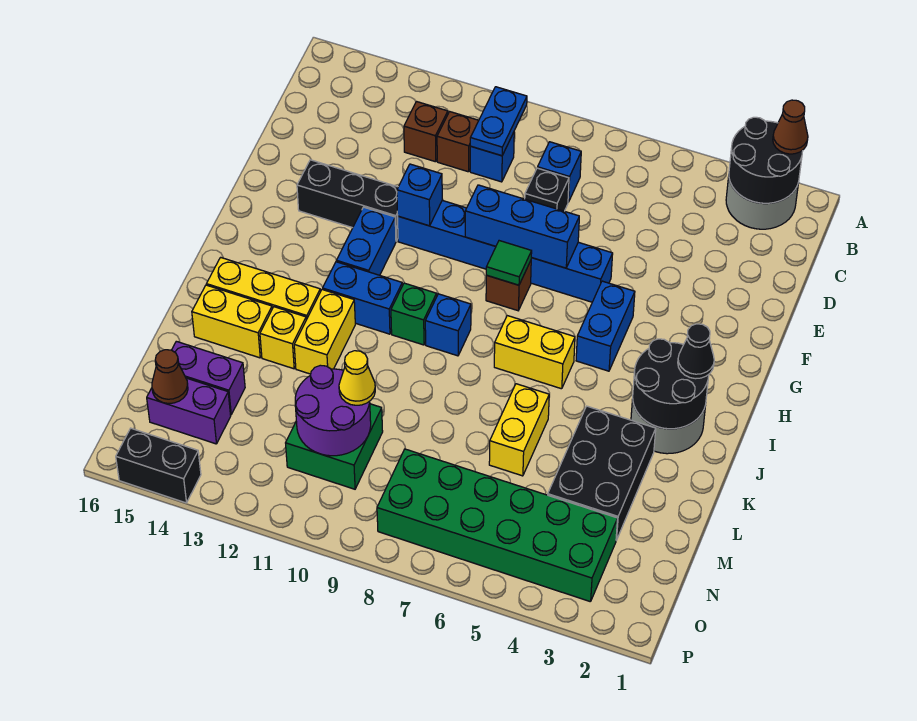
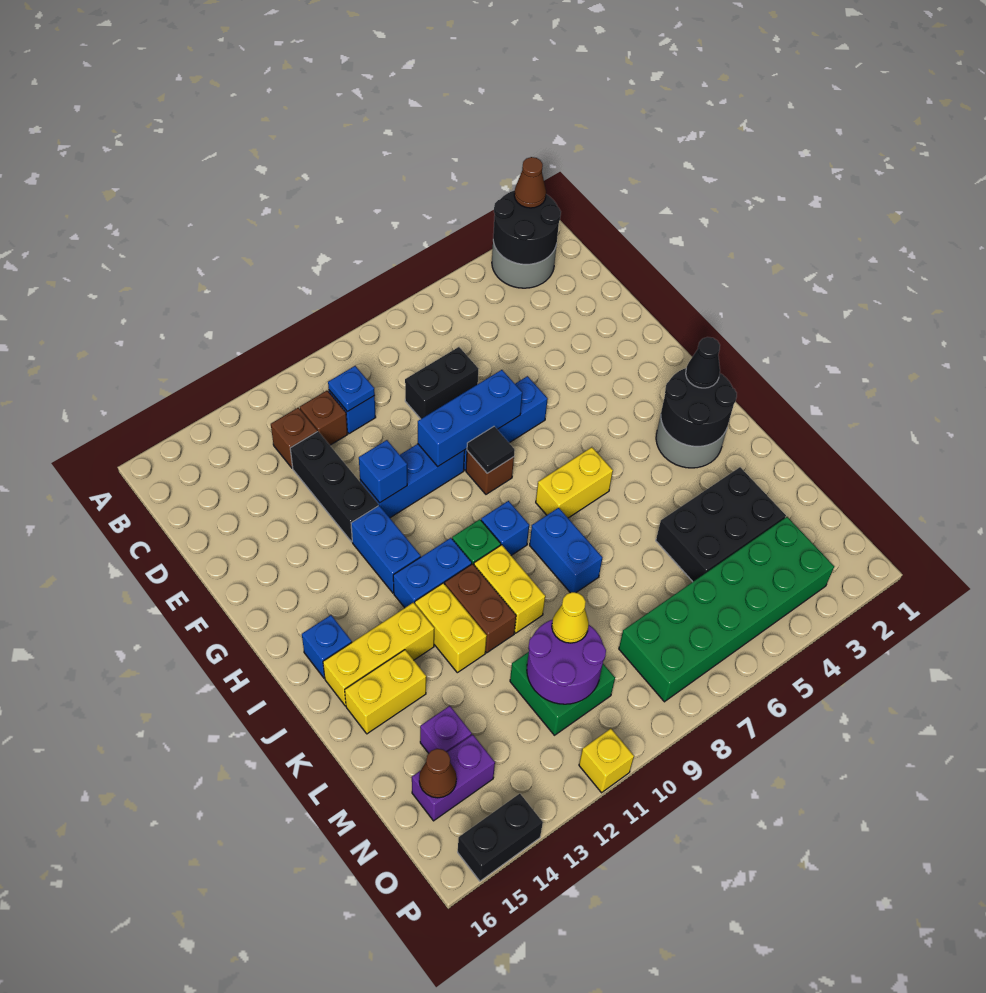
blue plate B10:C10 level 2 -> blue plate C10 level 2
blue brick C8 level 1 -> blue brick I15 level 1
black brick D8 level 1 -> black brick D7:D8 level 1
black brick F12:F14 level 1 -> black brick D12:F12 level 1
blue brick G5:H5 level 1 -> blue brick J8:K8 level 1
green tile G8 level 2 -> black tile G8 level 2
none -> brown brick J11:K11 level 1
black brick K3:M4 level 1 -> black brick L3:M5 level 1
yellow brick K6:L6 level 1 -> yellow brick J10:K10 level 1
yellow brick K13 level 1 -> yellow brick P11 level 1
purple brick M14:M15 level 1 -> purple brick M14 level 1

